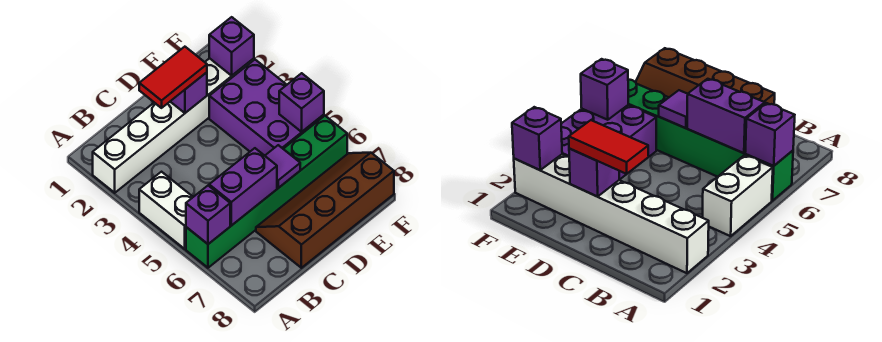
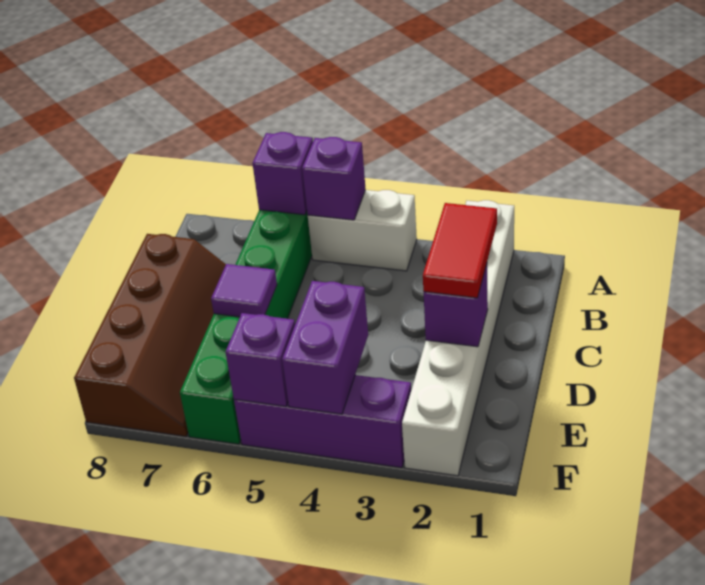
purple brick B6:C6 level 2 -> purple brick E4:F4 level 2
purple brick E3:F5 level 1 -> purple brick F3:F5 level 1
purple brick F2 level 2 -> purple brick A5 level 2

